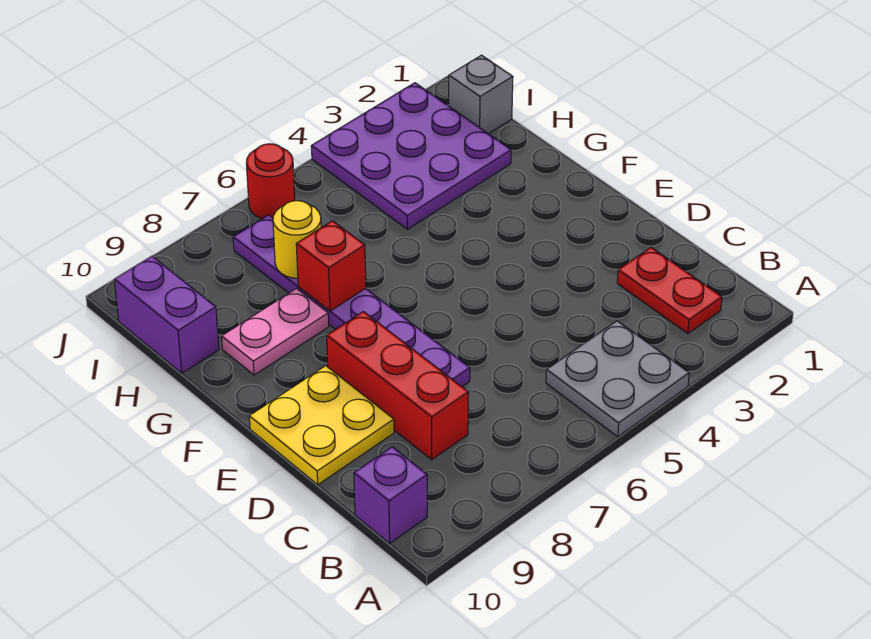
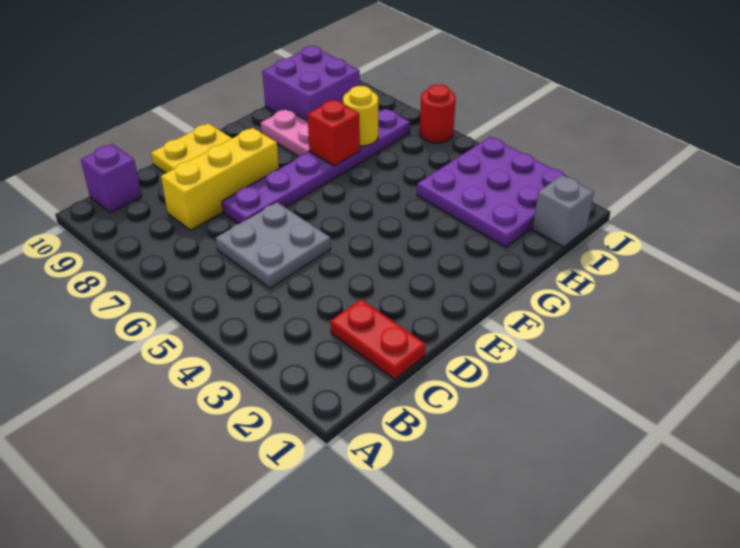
grey plate A4:B5 level 1 -> grey plate C5:D6 level 1
red plate B2:C2 level 1 -> red plate C1:C2 level 1
red brick C8:E8 level 1 -> yellow brick C8:E8 level 1
purple brick H10:I10 level 1 -> purple brick H9:I10 level 1

